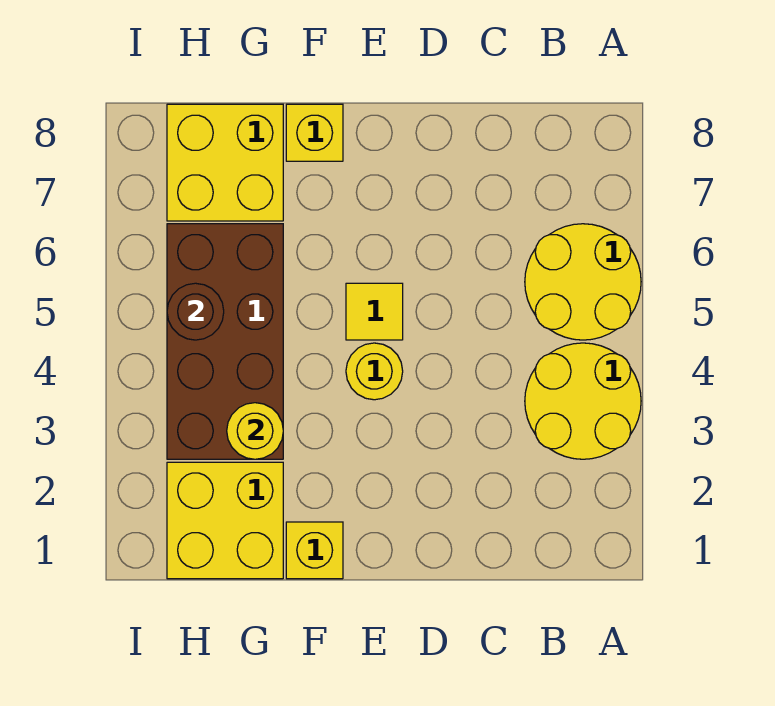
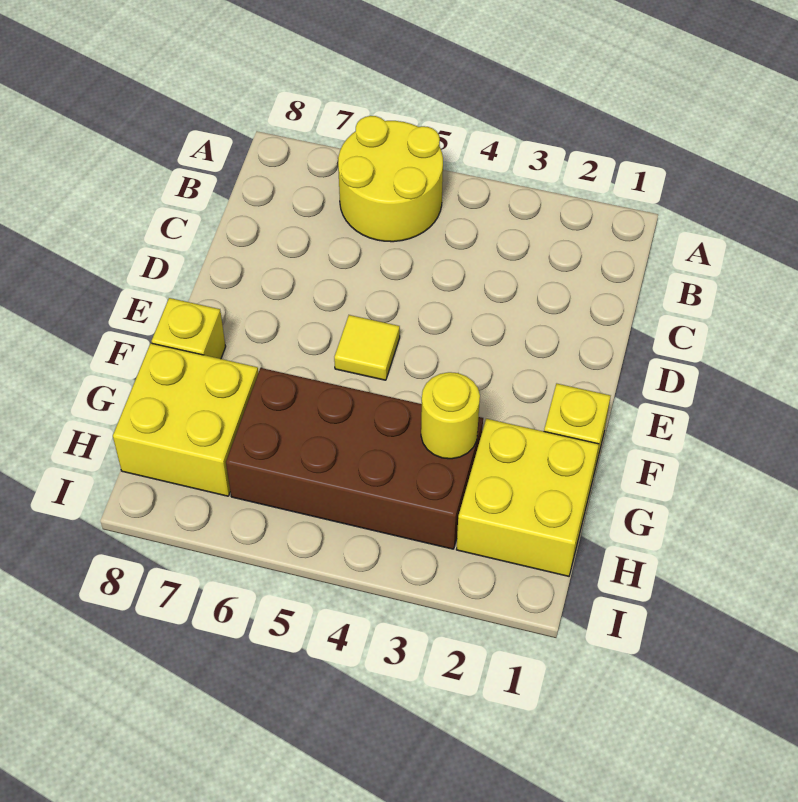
yellow round brick A3:B4 level 1 -> none
yellow round brick E4 level 1 -> none
brown round brick H5 level 2 -> none

